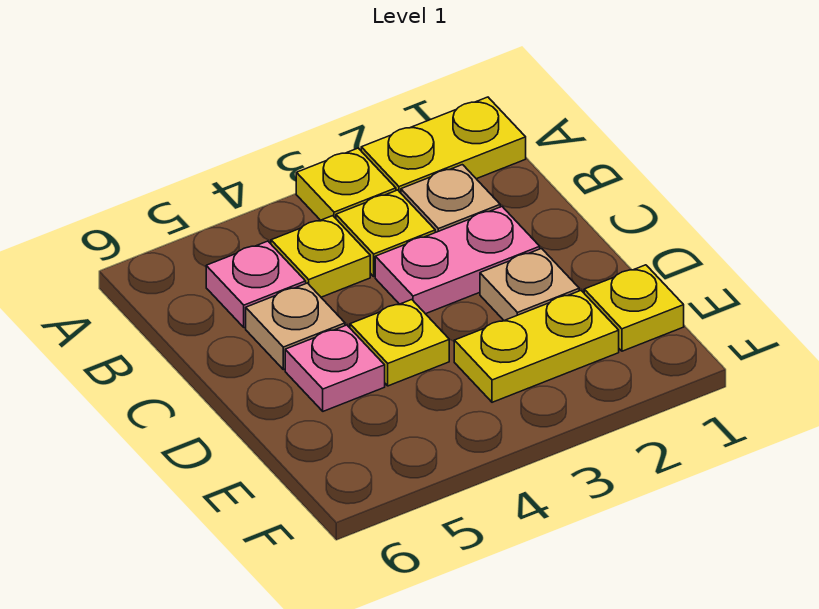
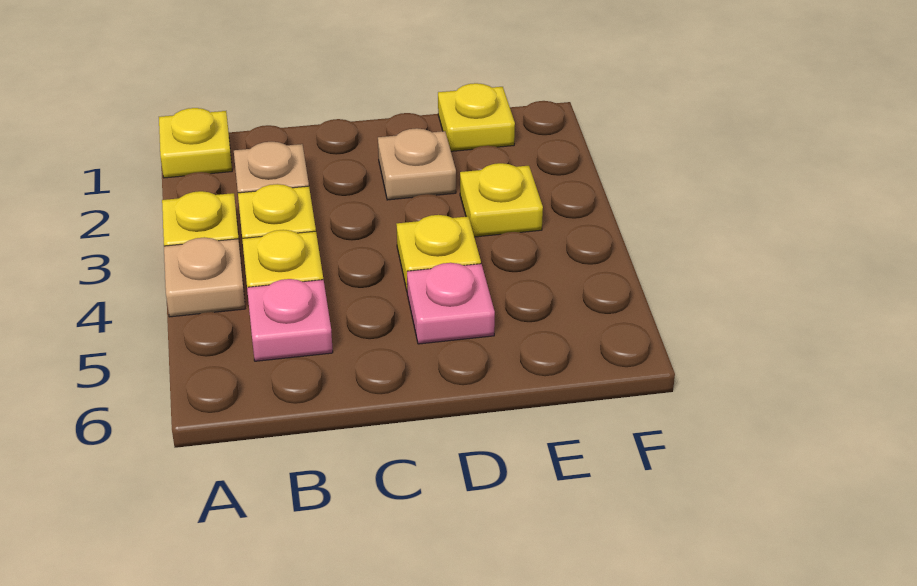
yellow plate A1:A2 level 1 -> yellow plate A1 level 1
pink plate C2:C3 level 1 -> none
tan plate C5 level 1 -> tan plate A4 level 1
yellow plate E2:E3 level 1 -> yellow plate E3 level 1

